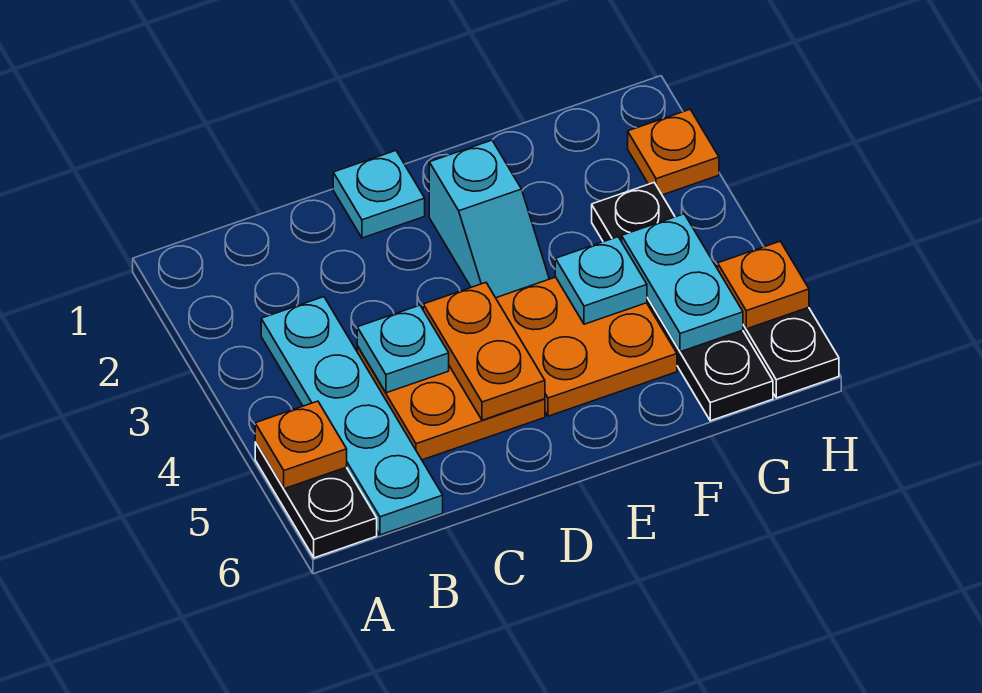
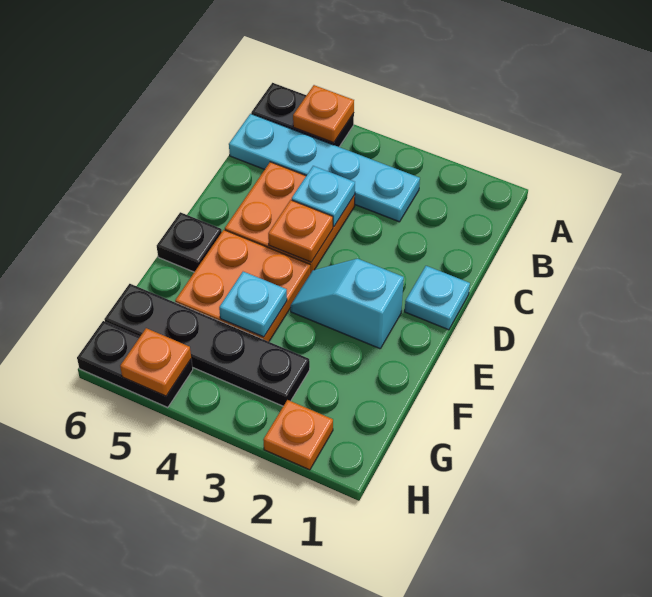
orange plate D4:D5 level 2 -> orange plate D4 level 2
none -> black plate E6 level 1
cyan plate G4:G5 level 2 -> none

